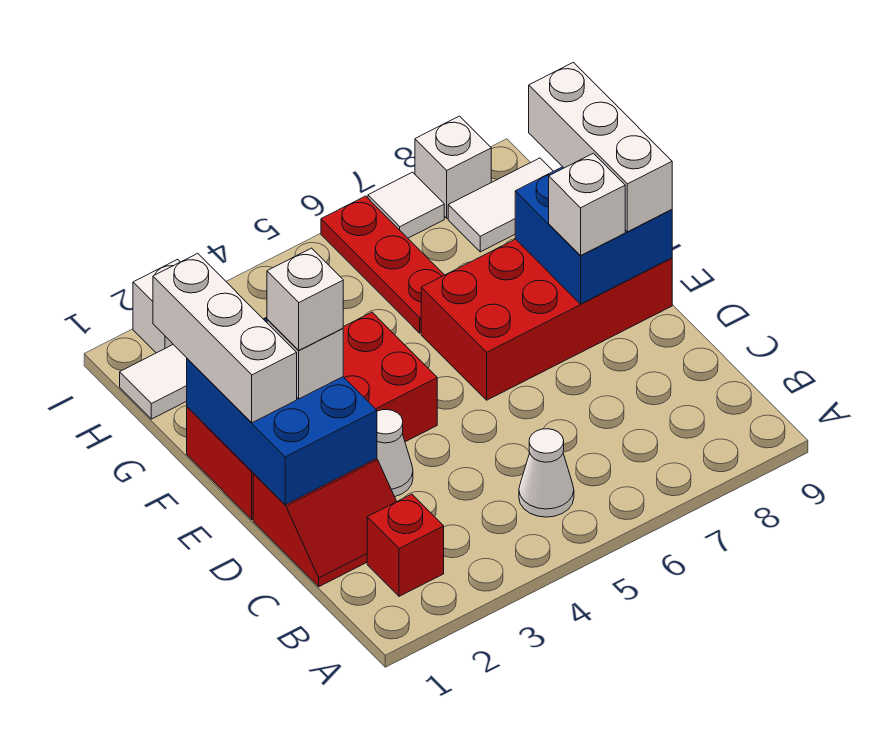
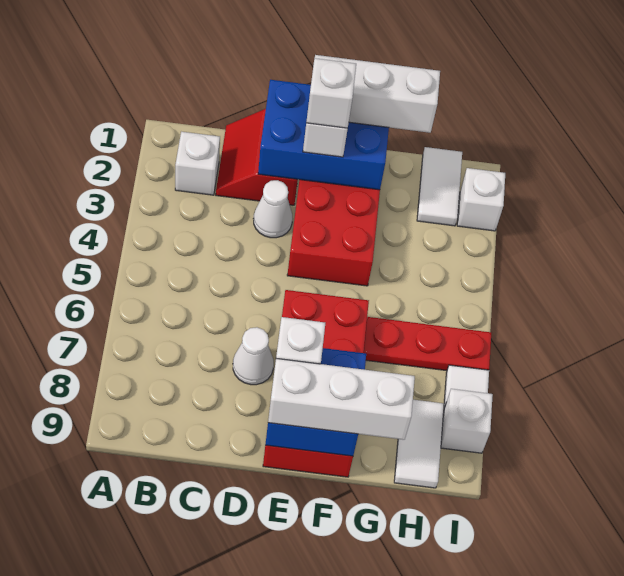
red brick B2 level 1 -> white brick B2 level 1
white cone B5 level 1 -> white cone D7 level 1

